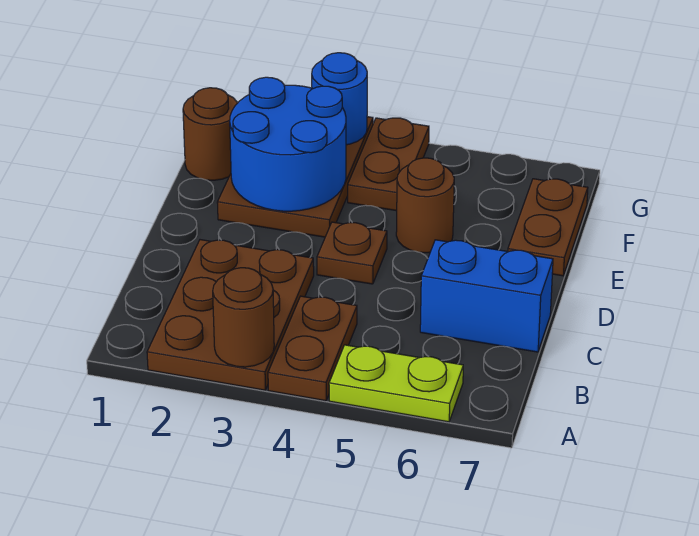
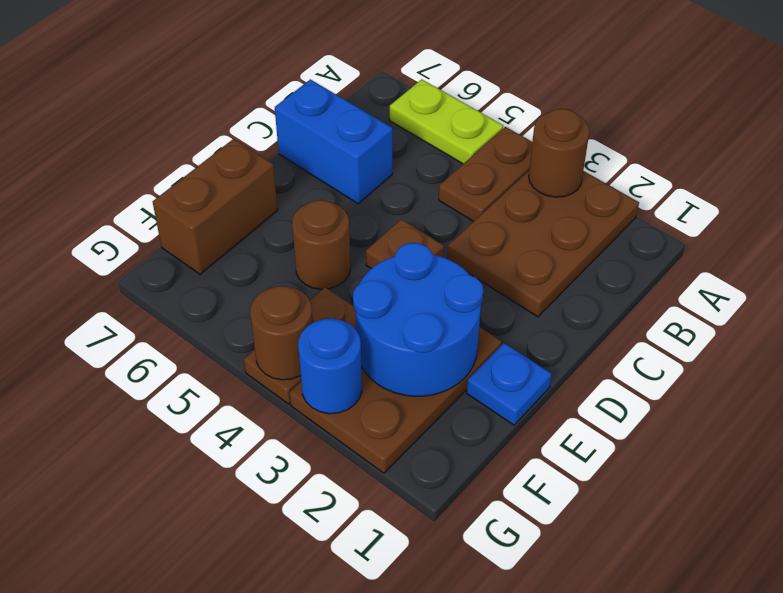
none -> blue plate E1 level 1
brown plate E7:F7 level 1 -> brown brick E7:F7 level 1
brown round brick F1 level 1 -> brown round brick G4 level 2

